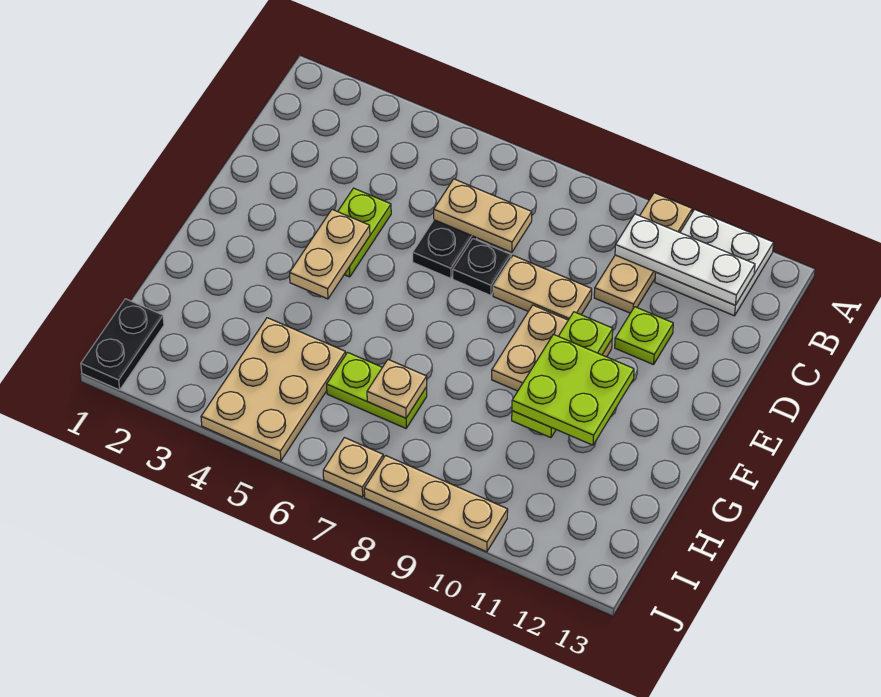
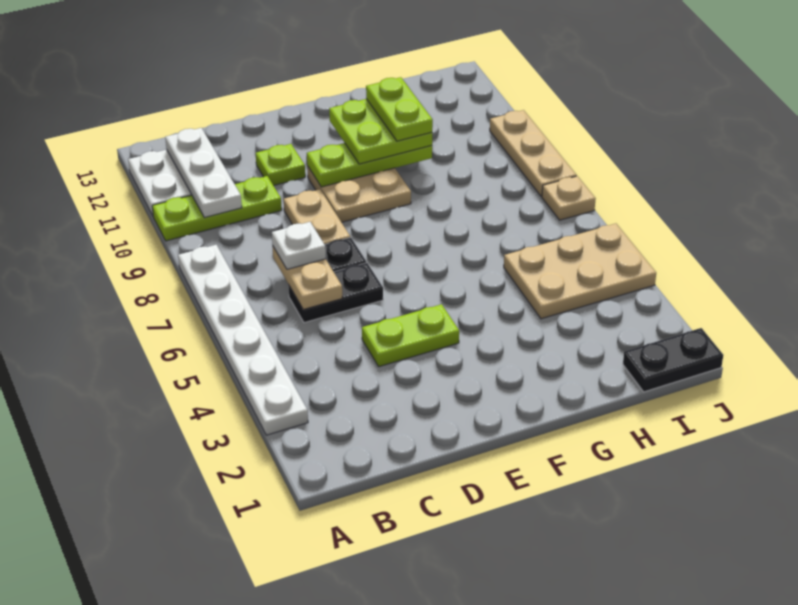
none -> white plate A3:A8 level 1
tan plate A10:C10 level 1 -> lime plate A10:C10 level 1
none -> white plate C7 level 3
tan plate E4:F4 level 2 -> none
lime plate H6:H7 level 1 -> lime plate G10:G11 level 4
tan plate H7 level 2 -> none

